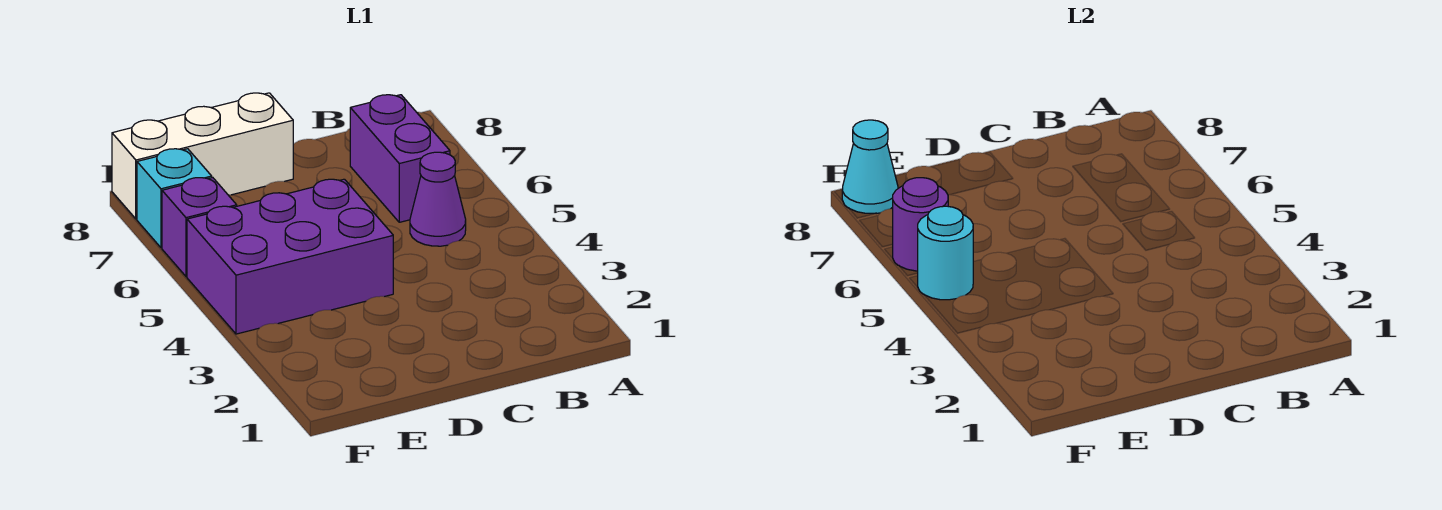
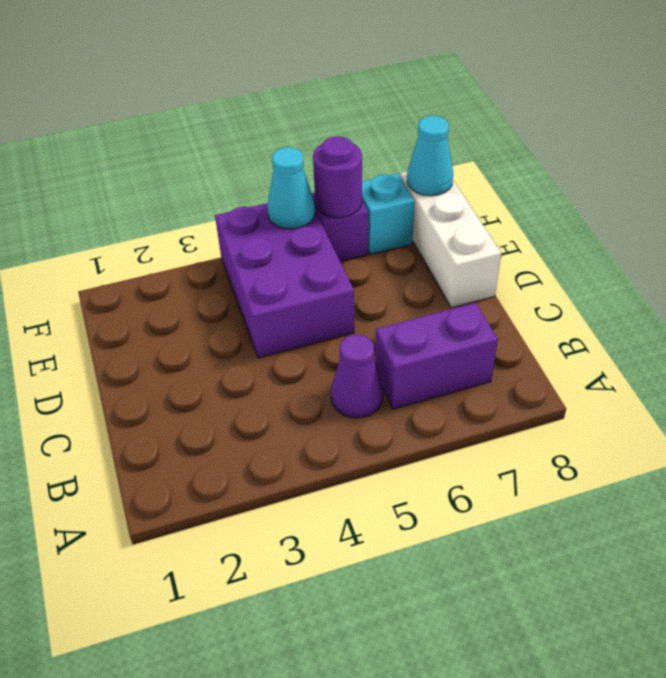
cyan round brick F5 level 2 -> cyan cone F5 level 2

